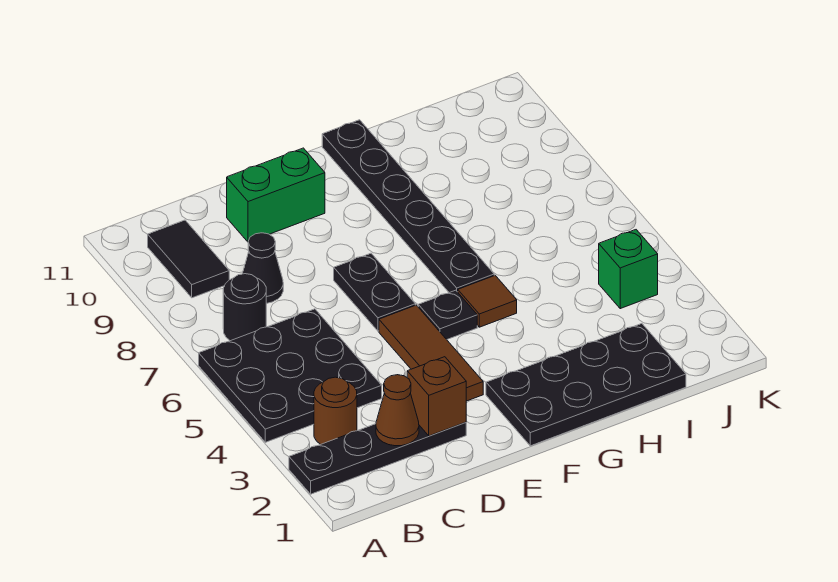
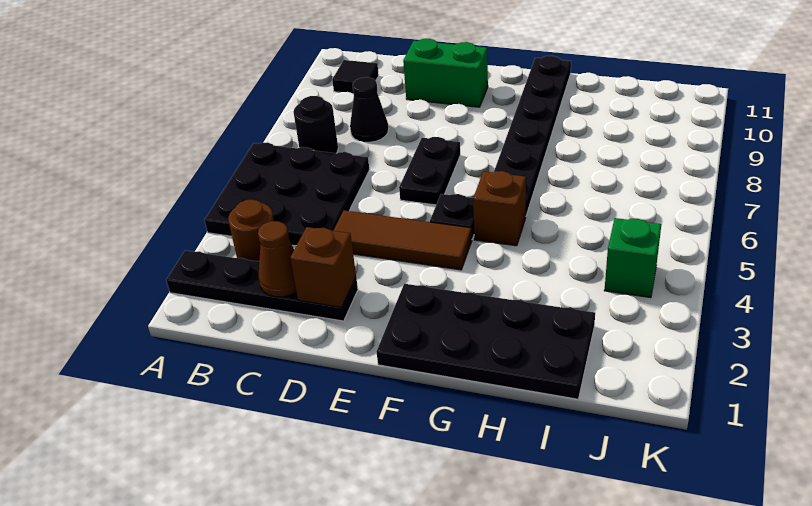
black tile B9:B10 level 1 -> black tile B10 level 1
brown tile E3:E5 level 1 -> brown tile D4:F4 level 1
brown tile G5 level 1 -> brown brick G5 level 1

